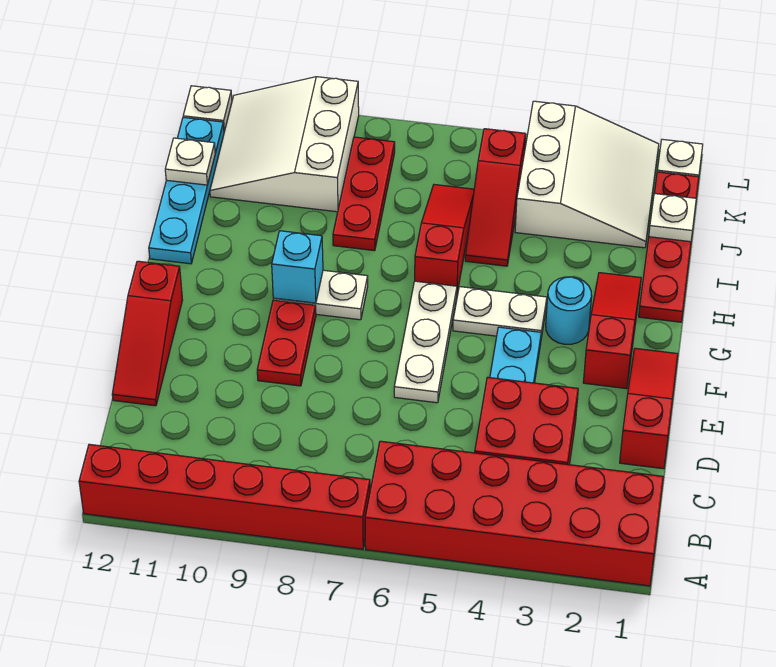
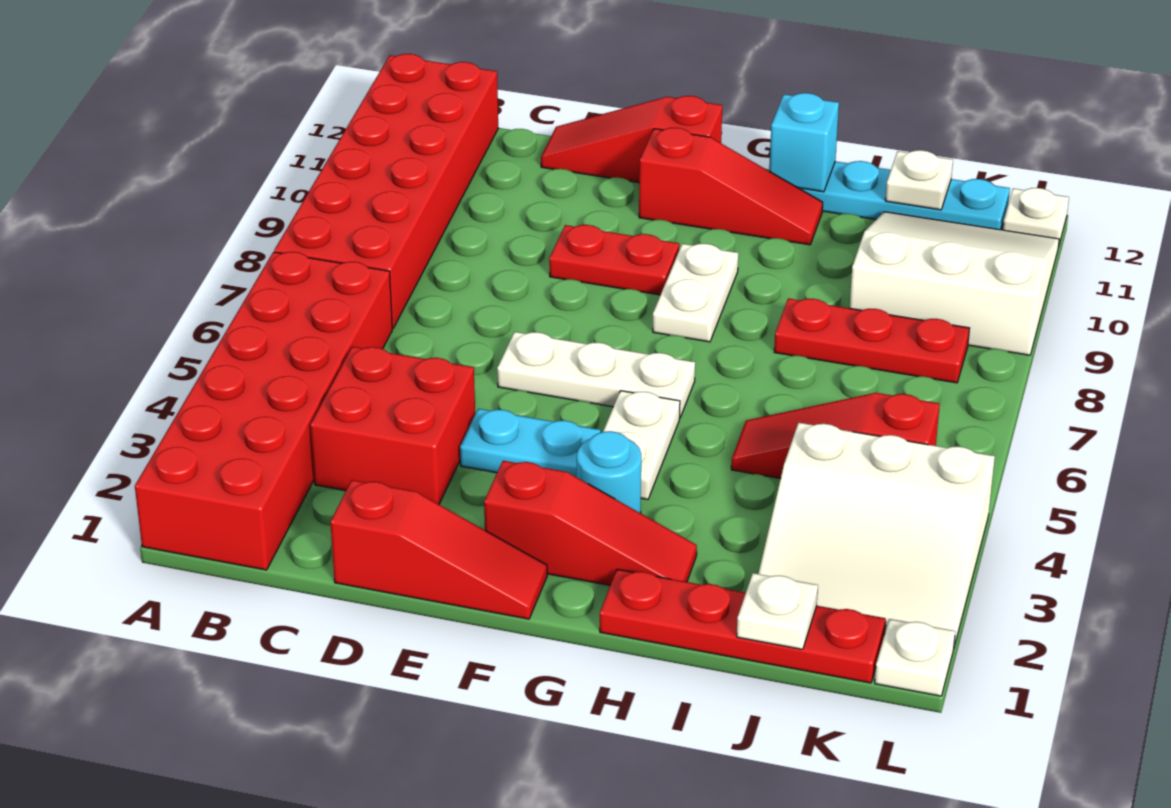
red brick A7:A12 level 1 -> red brick A7:B12 level 1
cyan brick G9 level 2 -> cyan brick H12 level 2
red slope H6:J6 level 1 top H -> red slope F11:H11 level 1 top F

